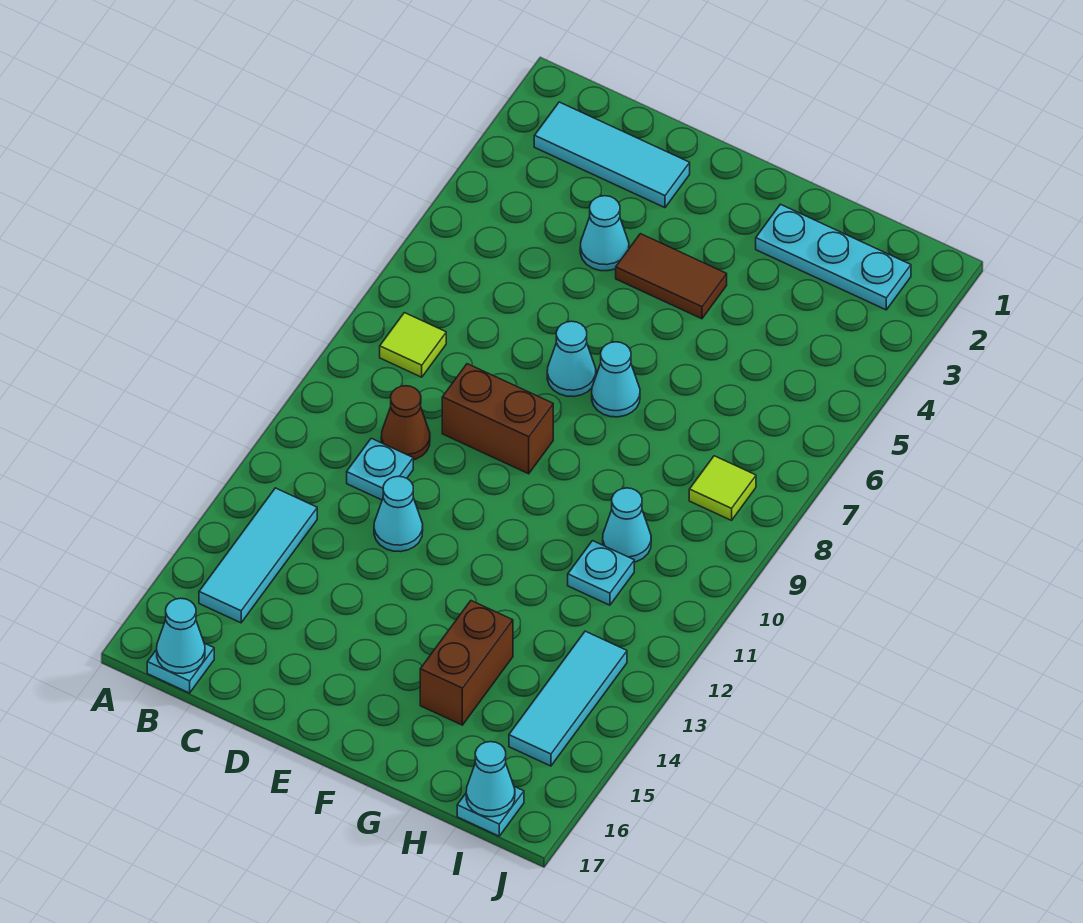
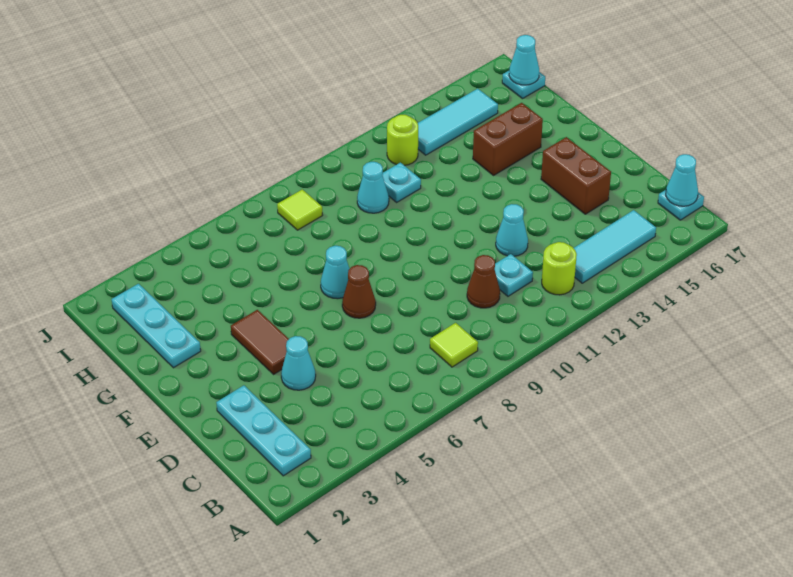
cyan tile B2:D2 level 1 -> cyan plate B2:D2 level 1
none -> lime round brick B12 level 1
brown brick D9:E9 level 1 -> brown brick D15:E15 level 1
cyan cone E7 level 1 -> brown cone E7 level 1
none -> lime round brick I12 level 1

